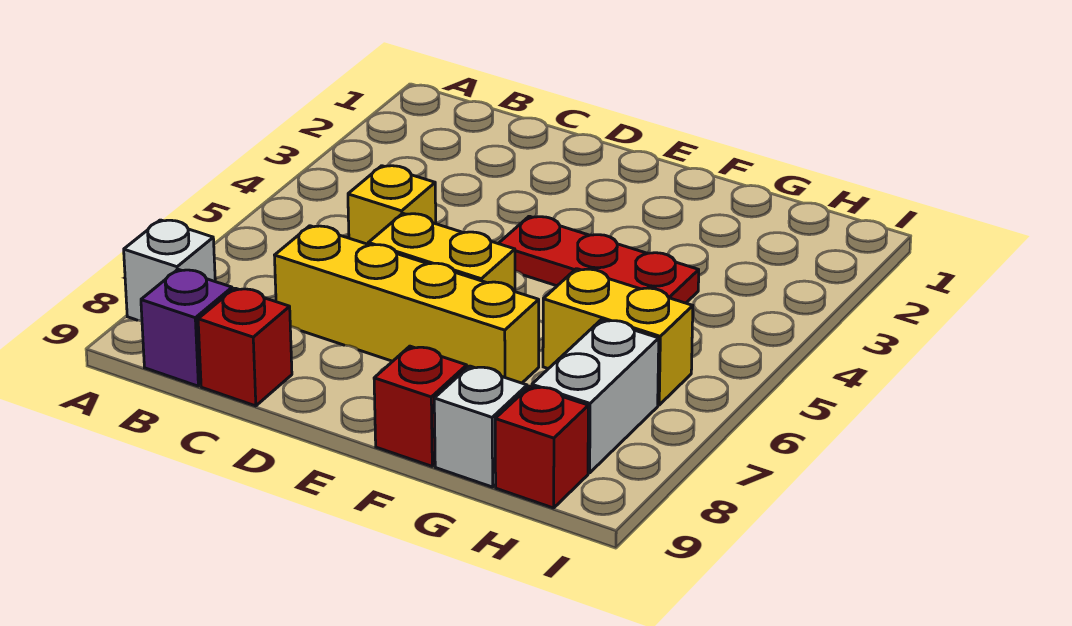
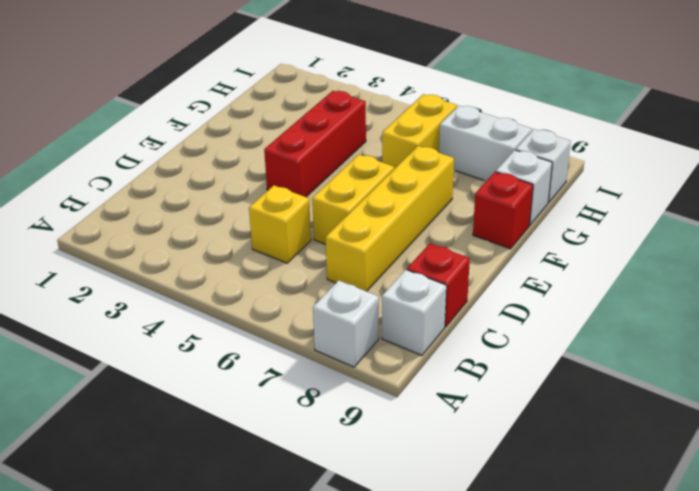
purple brick B9 level 1 -> white brick B9 level 1
red plate E4:G4 level 1 -> red brick E4:G4 level 1
red brick H9 level 1 -> white brick H9 level 1

